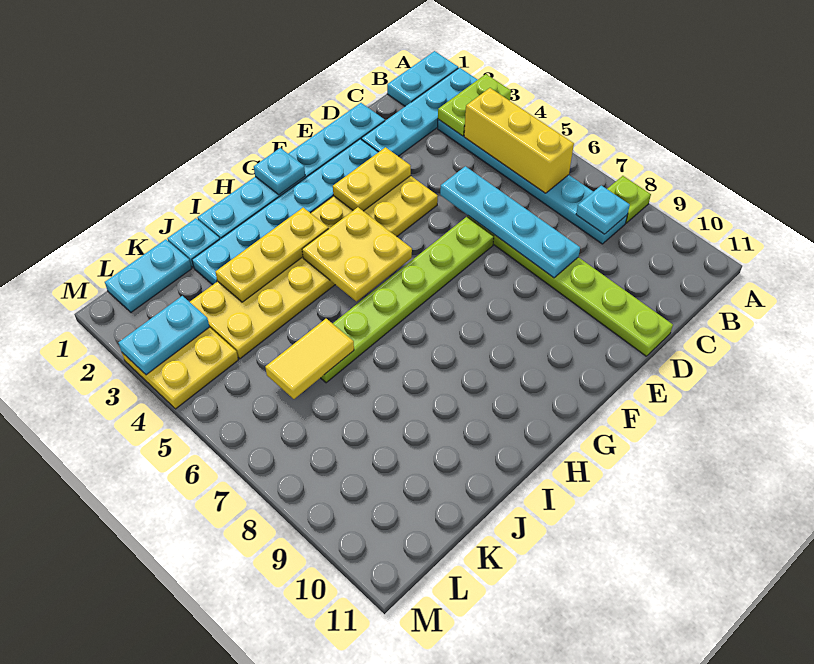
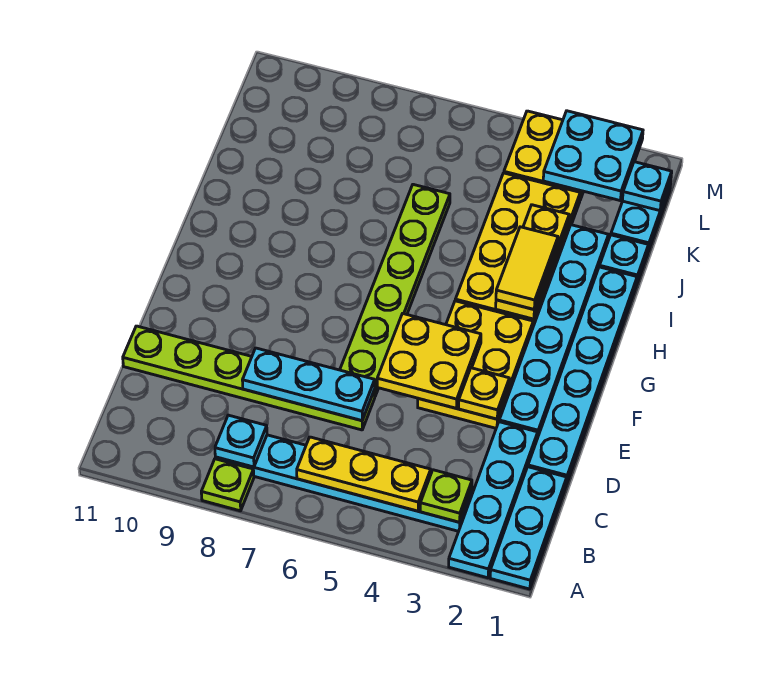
cyan plate A1:B1 level 1 -> cyan plate A1:C1 level 1
lime plate A3:B3 level 2 -> lime plate B3 level 2
yellow brick B4:B6 level 2 -> yellow plate B4:B6 level 2
cyan plate D5:D8 level 2 -> cyan plate D6:D8 level 2
yellow plate E3:F3 level 2 -> yellow plate E3 level 2
cyan plate G1 level 2 -> cyan plate L1 level 2
yellow plate G4:H5 level 2 -> yellow plate E4:F5 level 2
yellow tile J6:K6 level 2 -> yellow tile H3:I3 level 3
cyan plate L3:M3 level 2 -> cyan plate L2:M3 level 2

